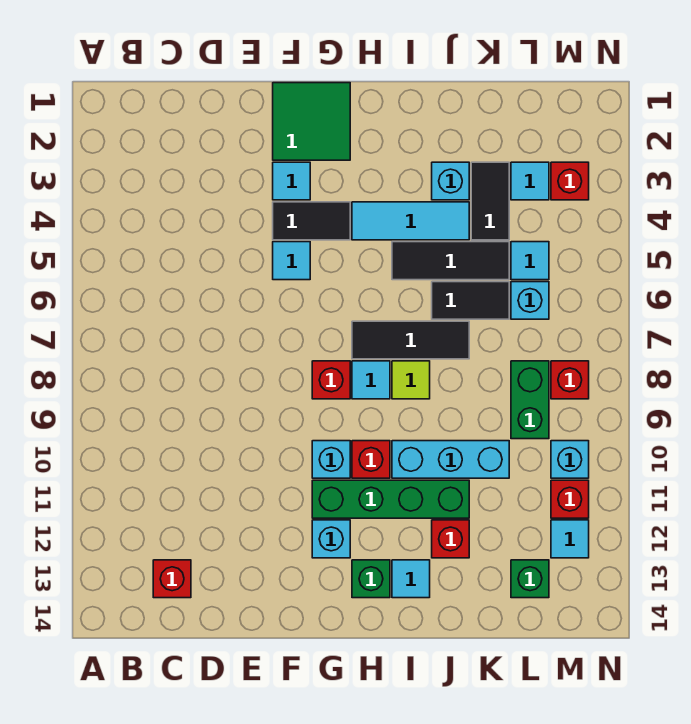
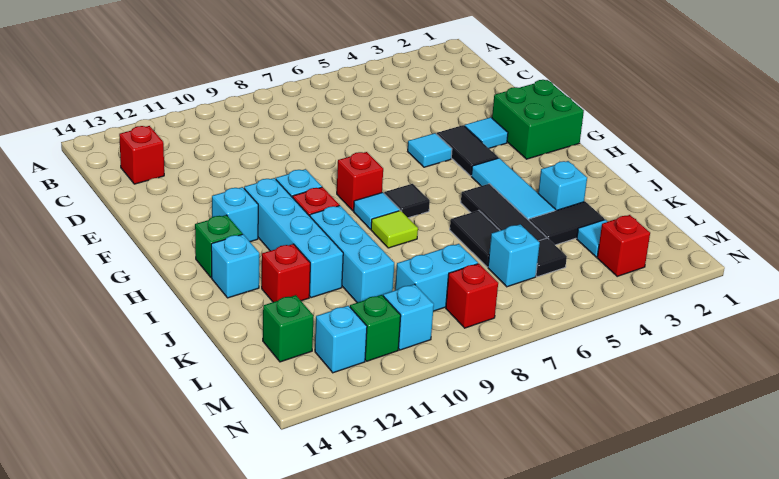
green tile F1:G2 level 1 -> green brick F1:G2 level 1
green brick G11:J11 level 1 -> cyan brick G11:J11 level 1
black tile H7:J7 level 1 -> black tile H7 level 1
cyan tile I13 level 1 -> cyan brick I13 level 1
cyan tile L5 level 1 -> black tile L5 level 1
green brick L8:L9 level 1 -> cyan brick L8:L9 level 1
red brick M11 level 1 -> green brick M11 level 1
cyan tile M12 level 1 -> cyan brick M12 level 1

